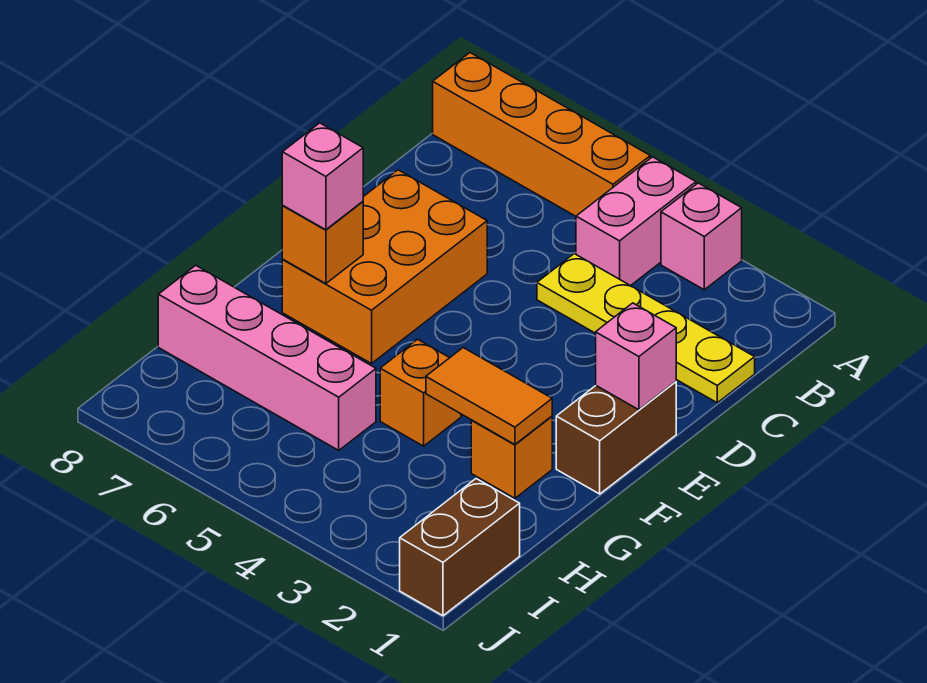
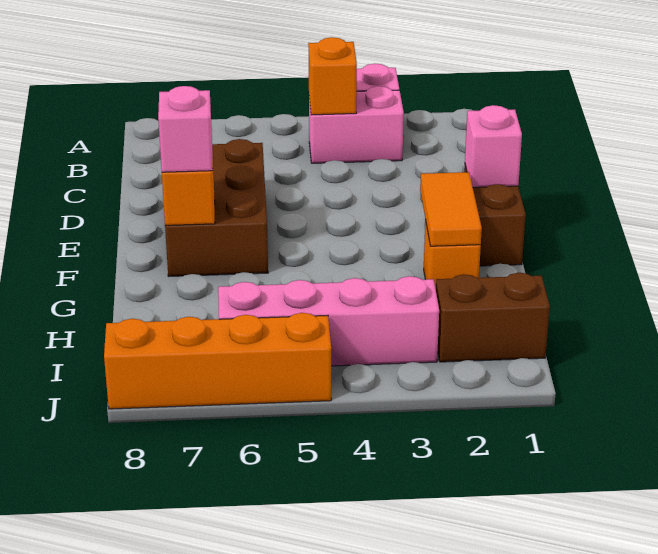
pink brick A4:B4 level 1 -> pink brick B3:B4 level 1
orange brick A5:A8 level 1 -> orange brick J5:J8 level 1
yellow plate C1:C4 level 1 -> none
orange brick D6:F7 level 1 -> brown brick D6:F7 level 1
orange tile G2:G3 level 2 -> orange tile F2:G2 level 2
orange brick G4 level 1 -> orange brick B4 level 2
pink brick H5:H8 level 1 -> pink brick I3:I6 level 1
brown brick I1:J1 level 1 -> brown brick I1:I2 level 1

